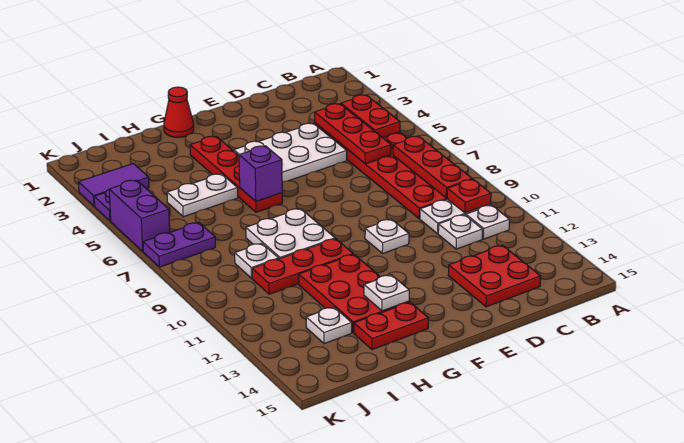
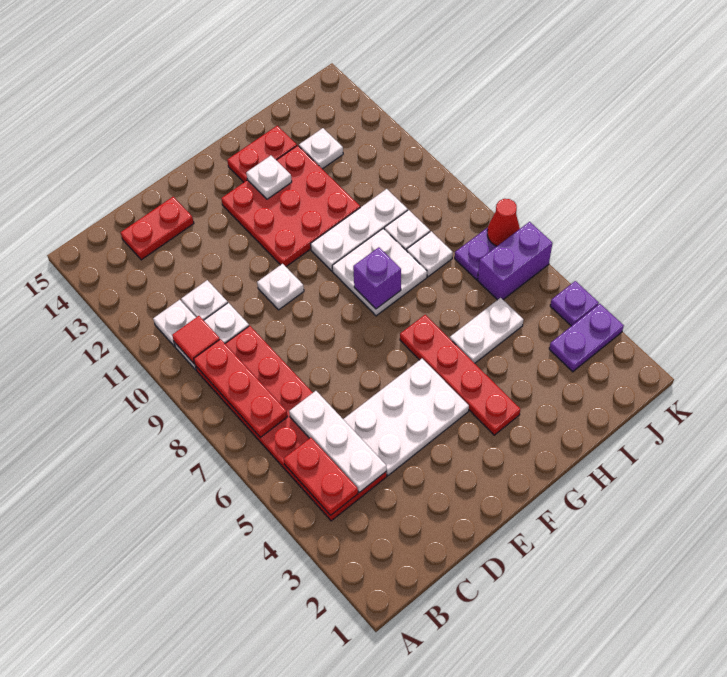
red plate B10 level 2 -> red tile B10 level 2
red plate C4:C6 level 2 -> white plate C4:C6 level 2
red plate C13:D14 level 1 -> red plate C14:D14 level 1
red cone G1 level 1 -> red cone K7 level 2
purple brick G6 level 2 -> purple brick G8 level 2
red plate G10:I10 level 1 -> white plate G10:I10 level 1
red plate G11:H13 level 1 -> red plate F11:H13 level 1
none -> white plate I8 level 1
purple tile J3:K3 level 1 -> purple plate J3:K3 level 1
purple brick K5:K6 level 1 -> purple brick J6:K6 level 1

